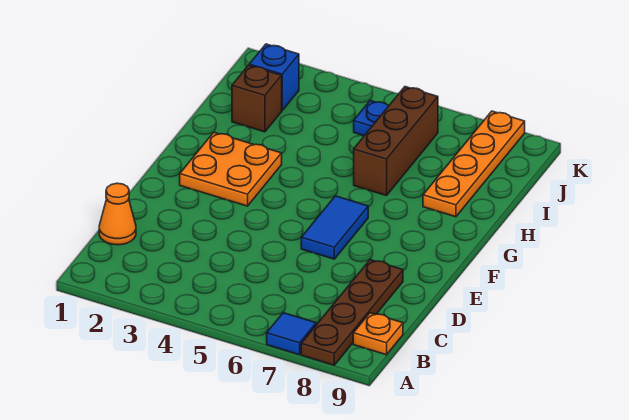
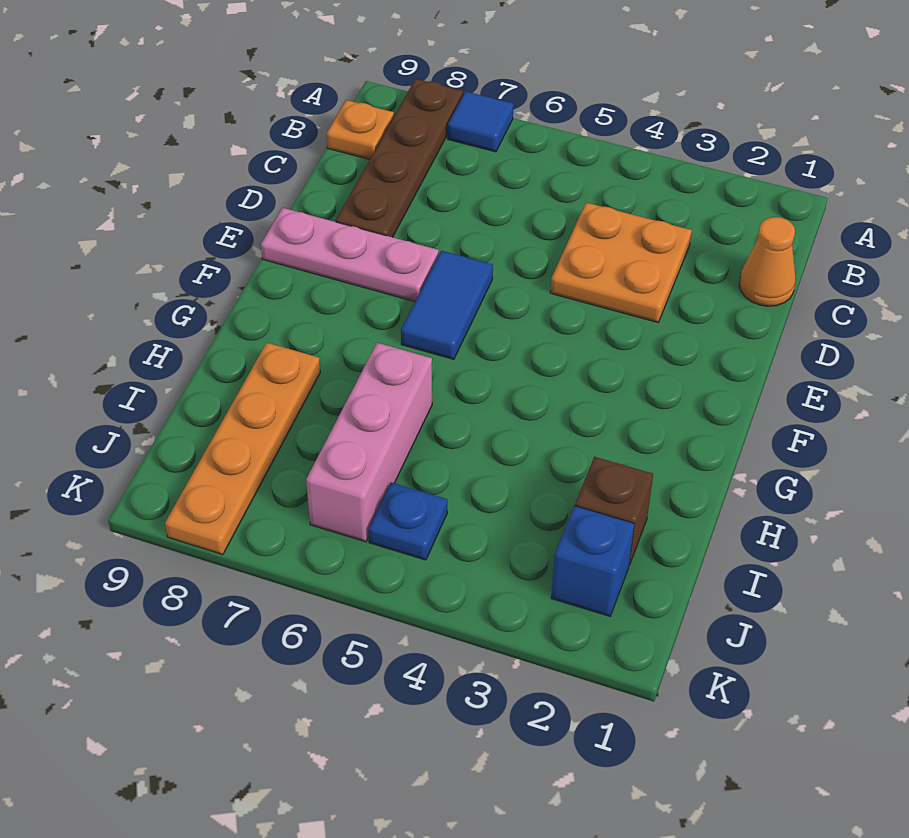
none -> pink plate E7:E9 level 1
orange plate F2:G3 level 1 -> orange plate C3:D4 level 1
brown brick H6:J6 level 1 -> pink brick H6:J6 level 1

